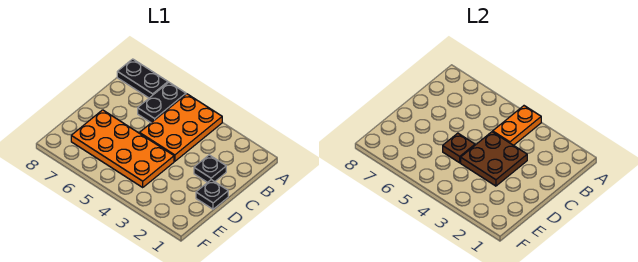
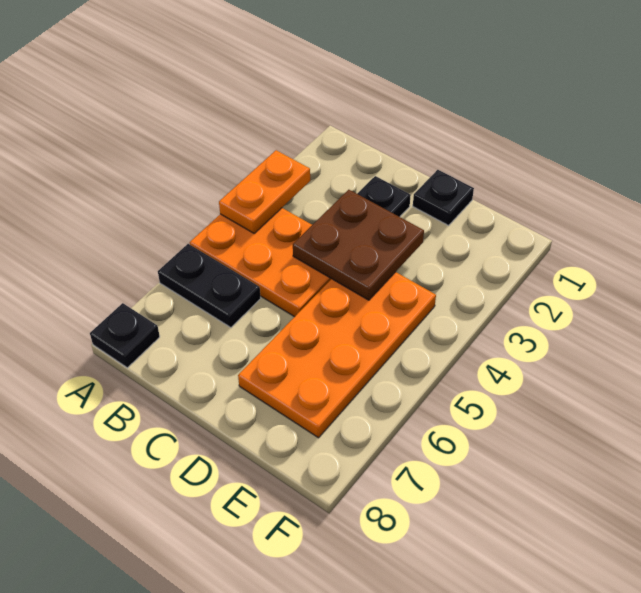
orange plate A4:B4 level 2 -> orange plate A3:A4 level 2
black plate A7:A8 level 1 -> black plate A8 level 1
brown plate D5 level 2 -> none

